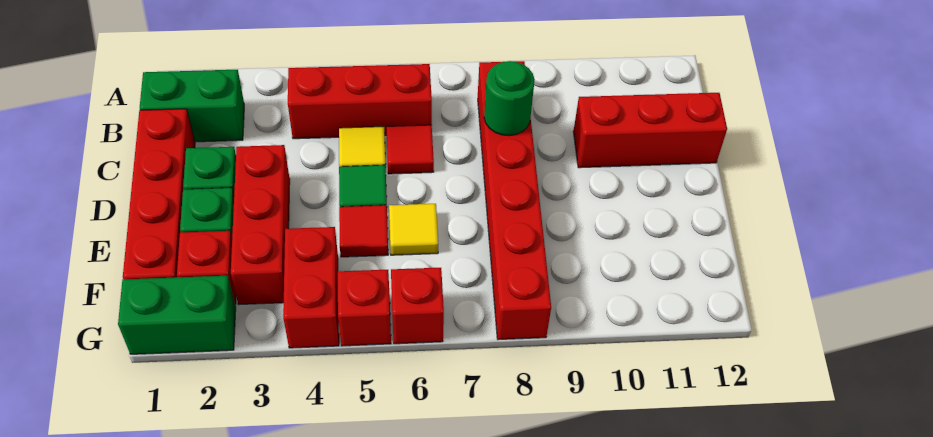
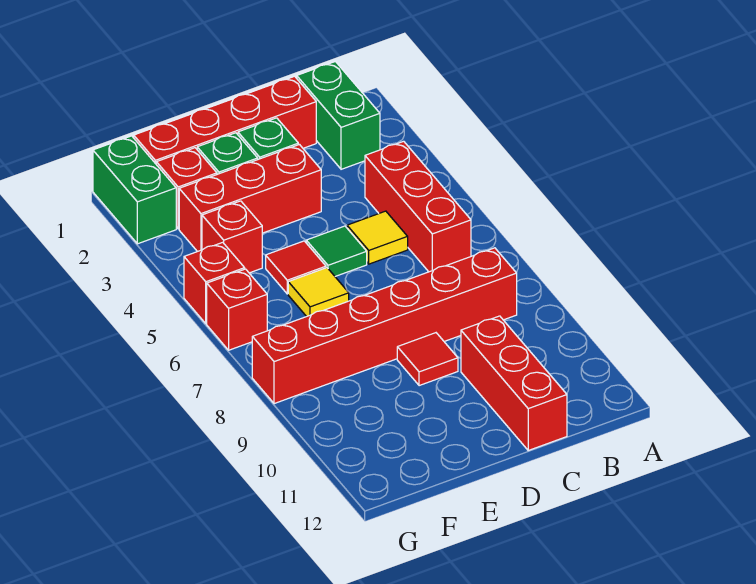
red tile C6 level 1 -> red tile D9 level 1
green round brick C8 level 2 -> none
red brick F4:G4 level 1 -> red brick F4 level 1

